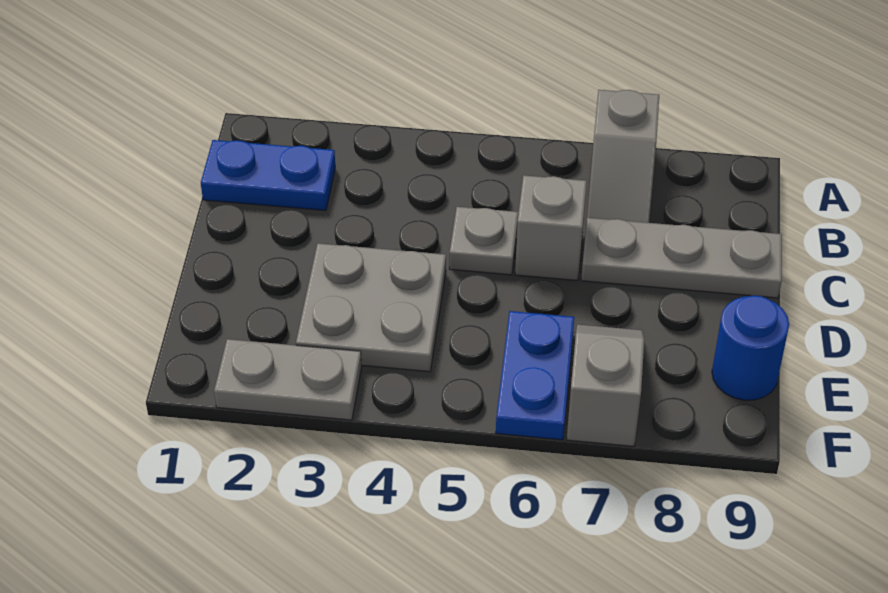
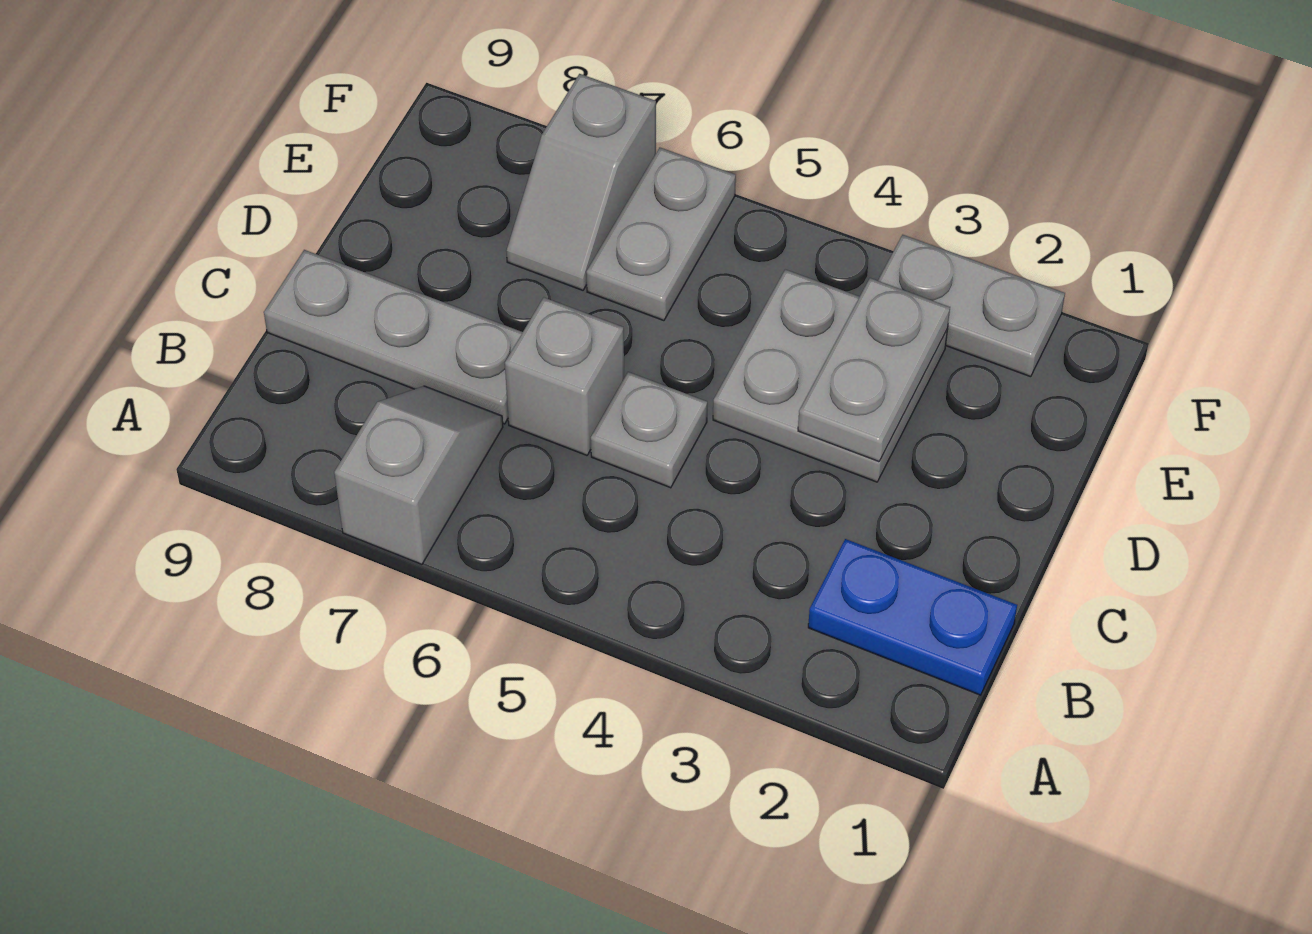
none -> grey plate D3:E3 level 2
blue plate E6:F6 level 1 -> grey plate E6:F6 level 1
blue round brick E9 level 1 -> none

